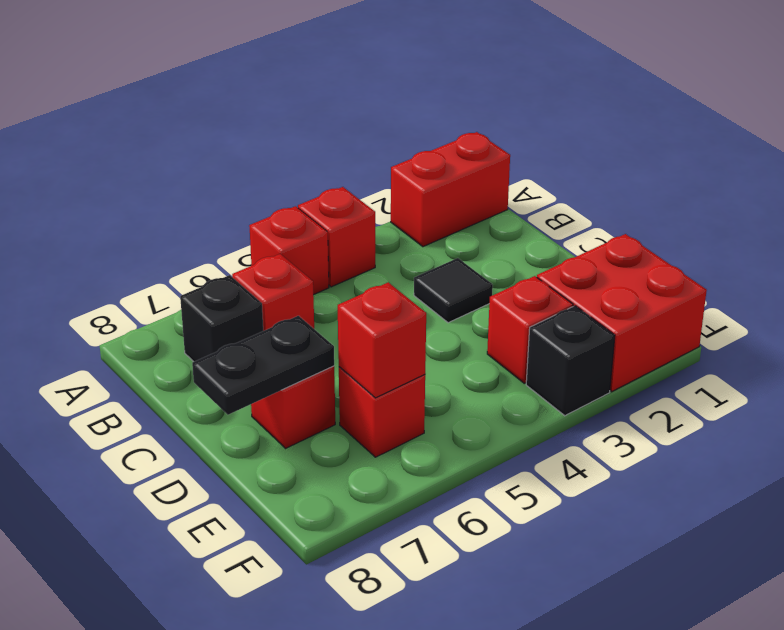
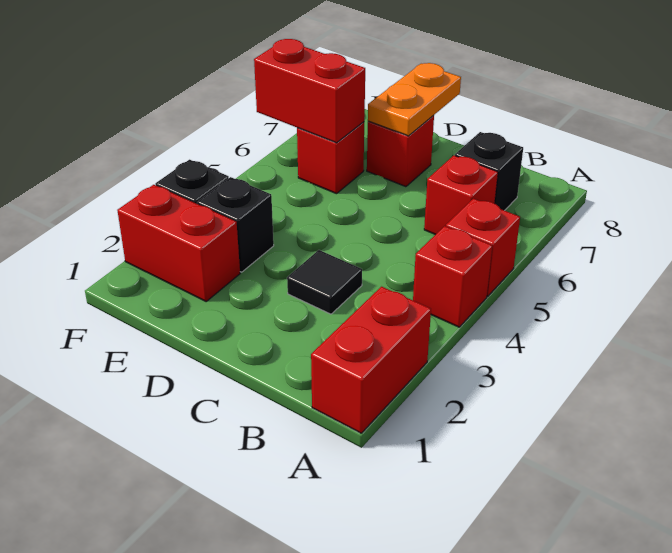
black plate D7:D8 level 2 -> orange plate D7:D8 level 2
red brick E1:F2 level 1 -> red brick E2:F2 level 1
red brick E3 level 1 -> black brick E3 level 1
red brick E6 level 2 -> red brick E6:F6 level 2

